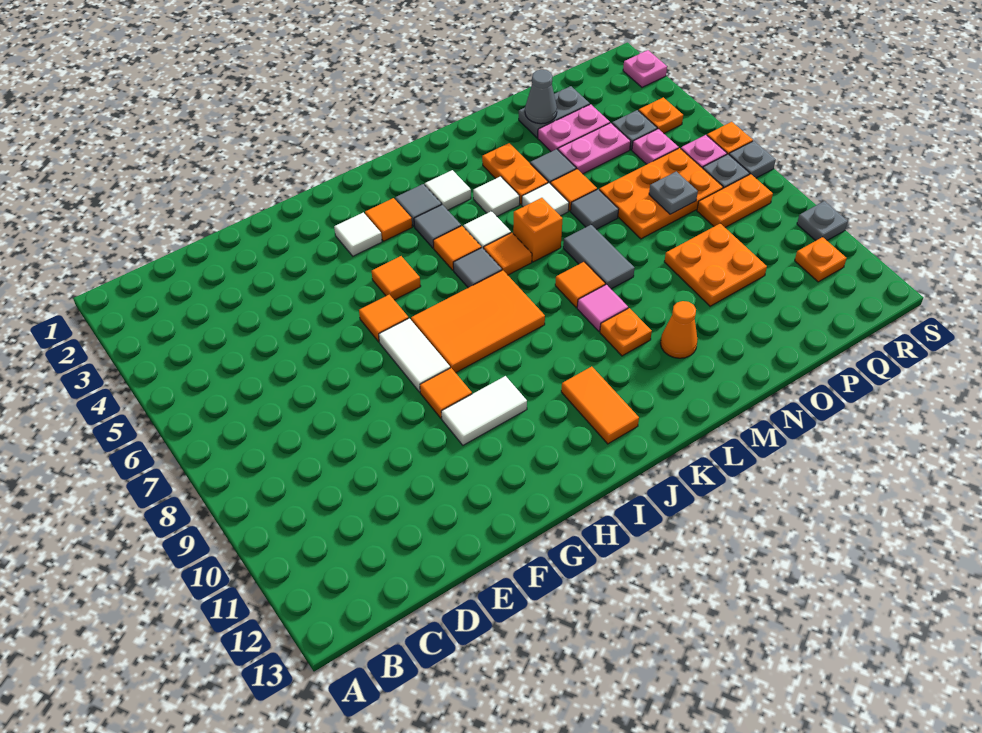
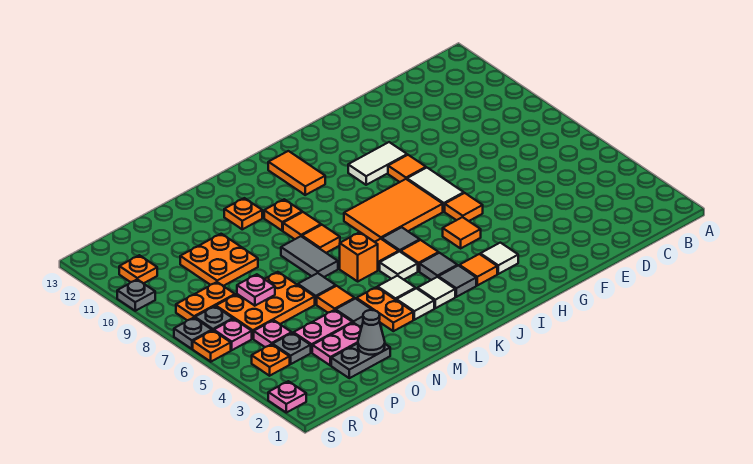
pink tile L9 level 1 -> orange tile L9 level 1
white tile M5 level 1 -> white tile L3 level 1
orange cone M11 level 1 -> orange plate M11 level 1
grey plate P7 level 2 -> pink plate P7 level 2

